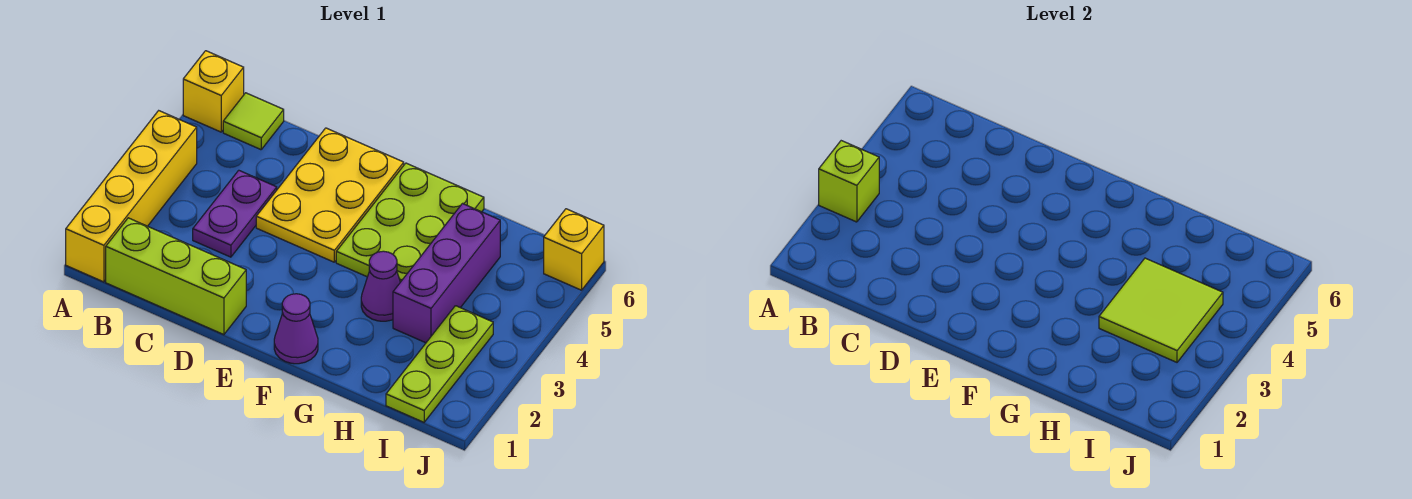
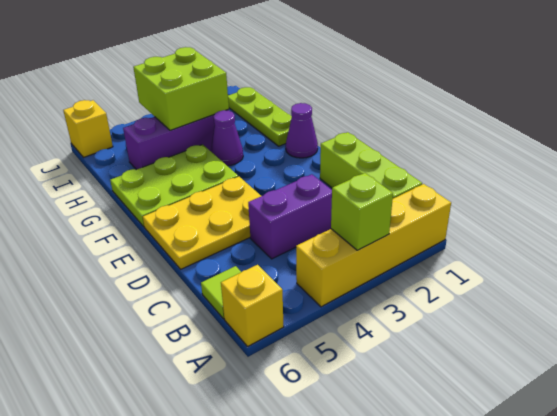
purple plate C3:C4 level 1 -> purple brick C3:C4 level 1
lime tile H3:I4 level 2 -> lime brick H3:I4 level 2
lime plate I1:I3 level 1 -> lime plate G1:I1 level 1

